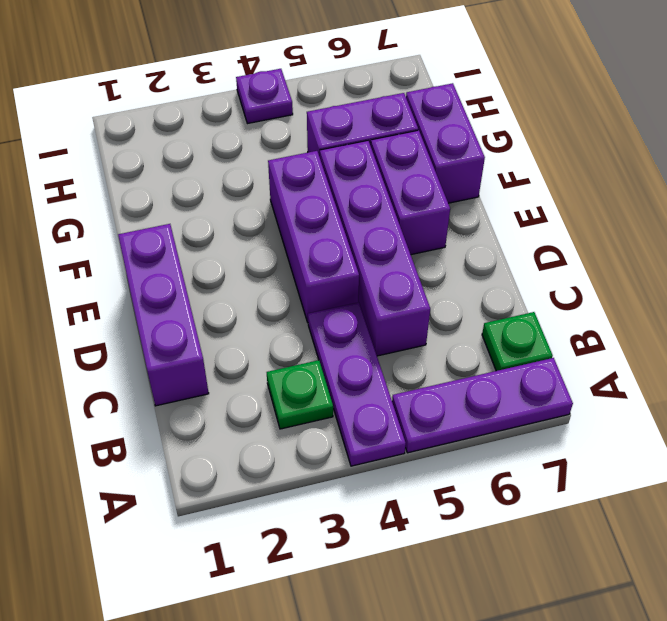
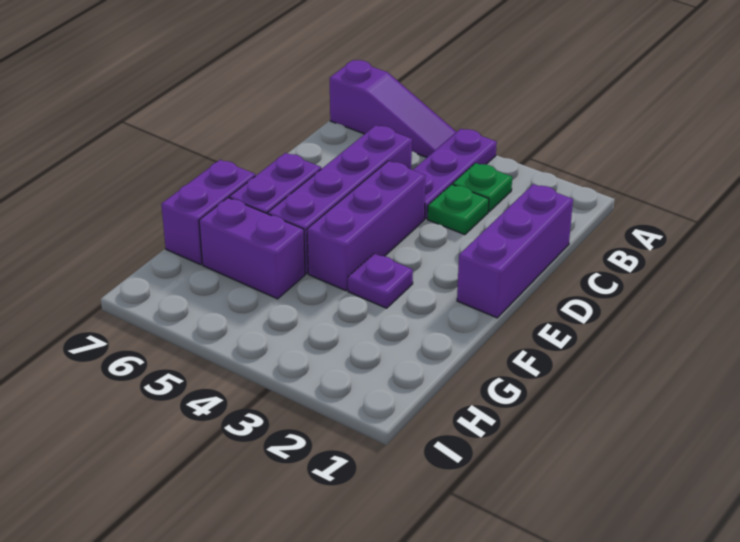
purple plate A5:A7 level 1 -> purple slope A5:A7 level 1 top 7
green plate B7 level 1 -> green plate C3 level 1
purple plate I4 level 1 -> purple plate F3 level 1

